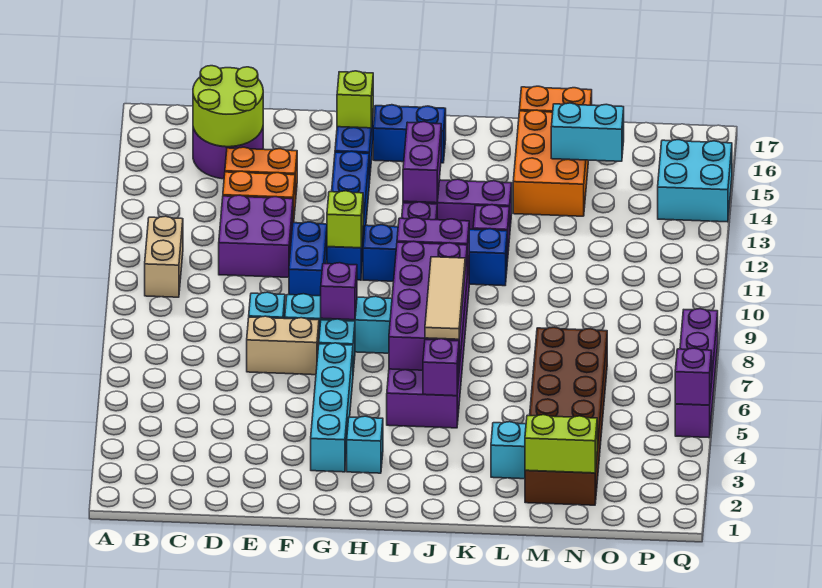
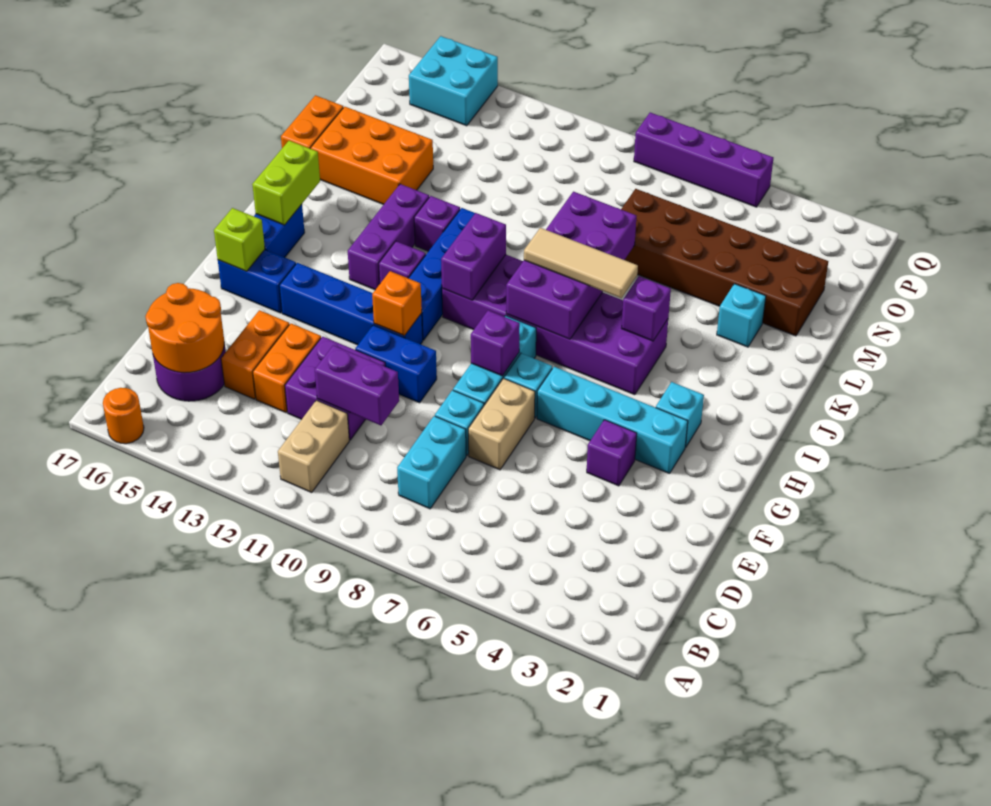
none -> orange round brick A16 level 1
tan brick B10:B11 level 1 -> tan brick B11:C11 level 1
lime round brick C15:D16 level 2 -> orange round brick C15:D16 level 2
lime brick G11 level 2 -> orange brick G11 level 2
purple brick I6:J9 level 2 -> purple brick I7:L8 level 2
purple brick I13:I14 level 2 -> purple brick D10:D11 level 2
lime brick M2:N2 level 2 -> lime brick I16:J16 level 2
cyan brick M15:N15 level 2 -> cyan brick C8:D8 level 1
purple brick Q5 level 2 -> purple brick F4 level 1

